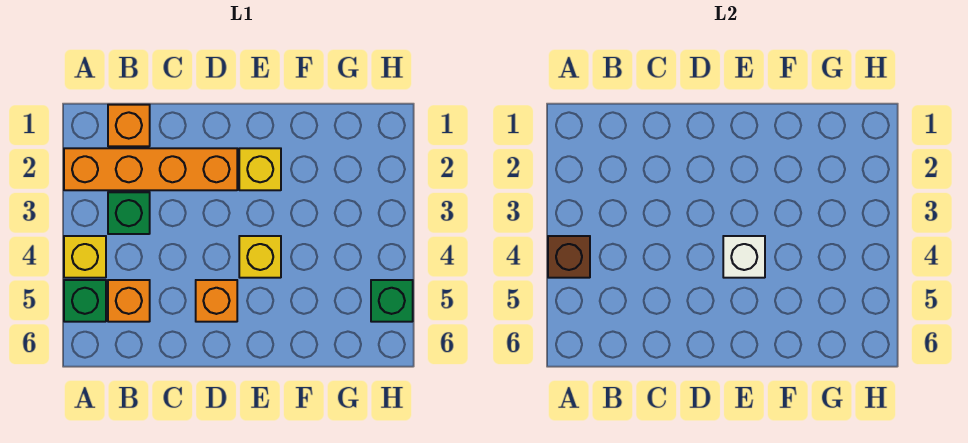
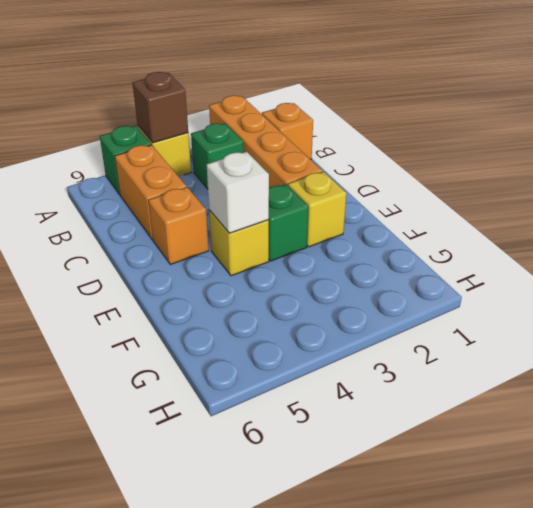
orange brick B5 level 1 -> orange brick B5:C5 level 1
green brick H5 level 1 -> green brick E3 level 1

